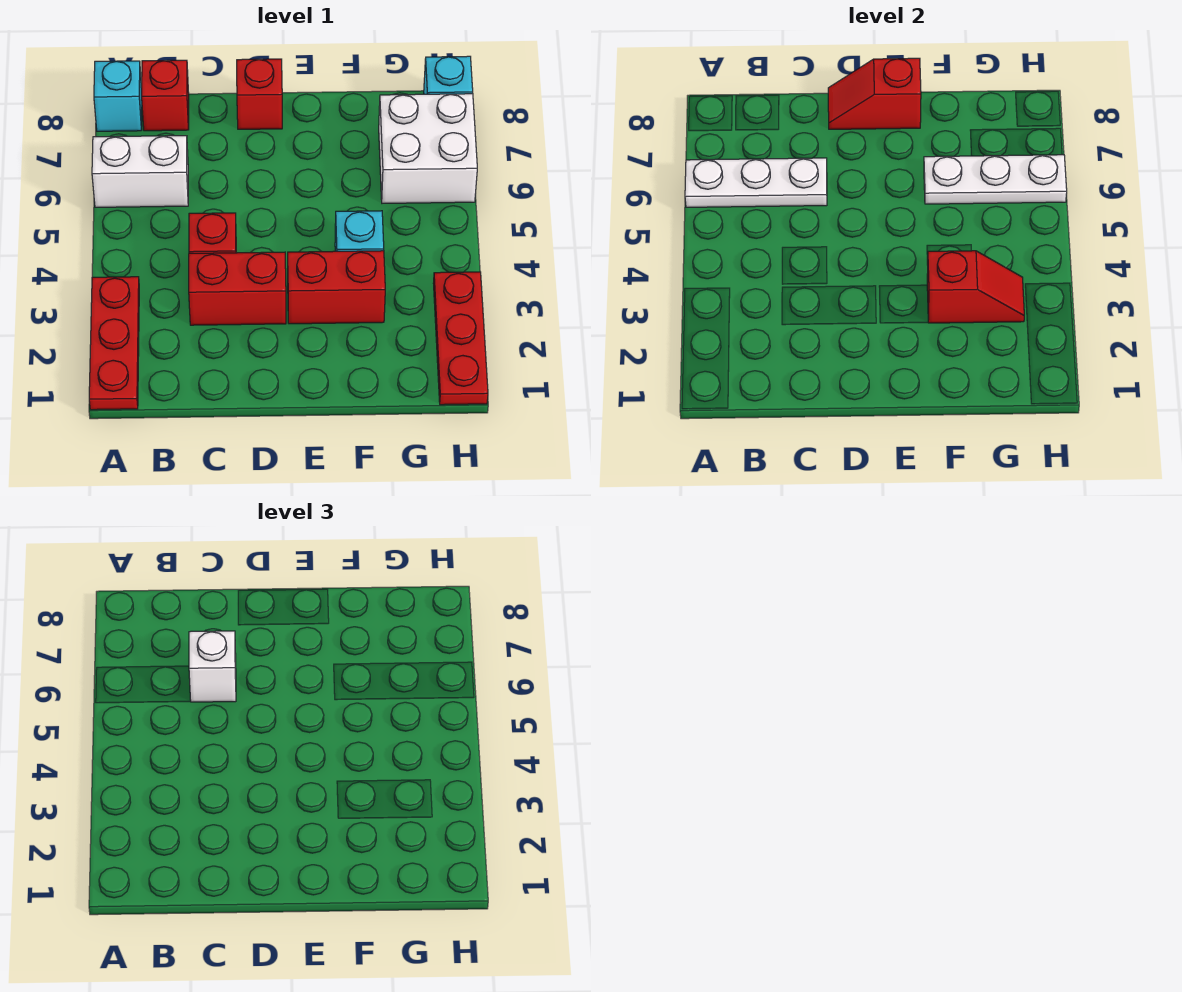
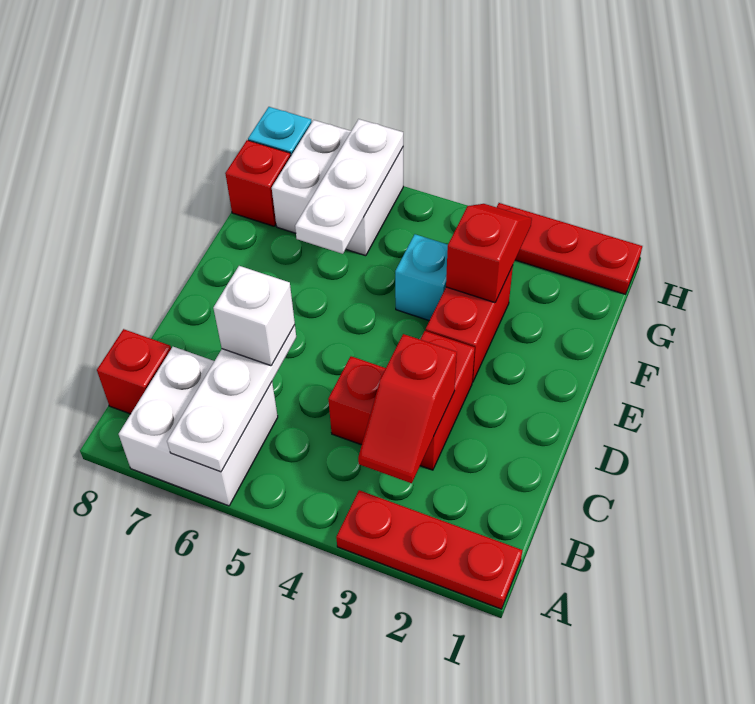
white brick A6:B6 level 1 -> white brick A6:B7 level 1
cyan brick A8 level 1 -> none
red brick D8 level 1 -> red brick G8 level 1
red slope D8:E8 level 2 top E -> red slope B3:C3 level 2 top C

